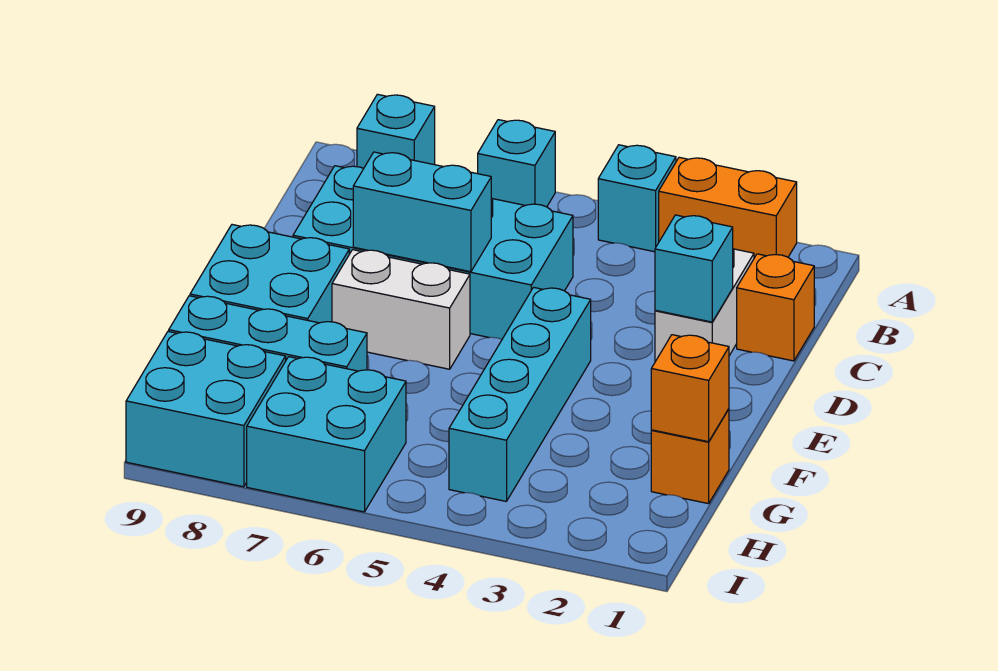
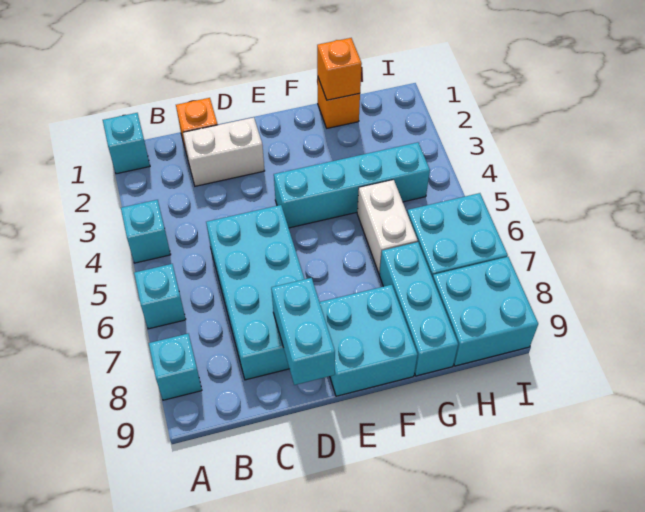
orange brick A2:A3 level 1 -> none
cyan brick D2 level 2 -> cyan brick A1 level 1
cyan brick D6:D7 level 2 -> cyan brick D8:D9 level 2
white brick E6:E7 level 1 -> white brick G5:G6 level 1

